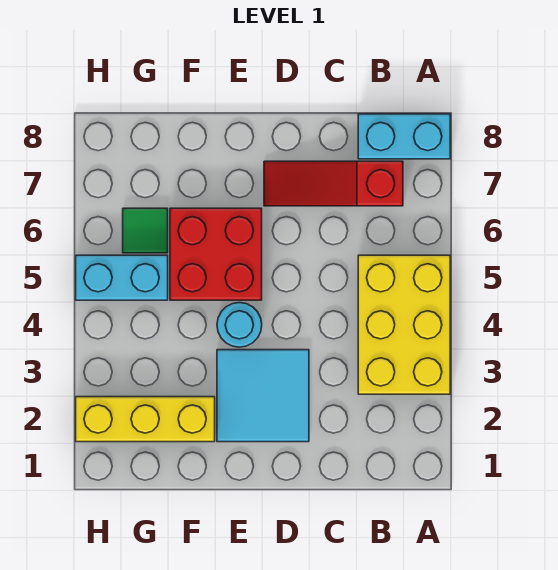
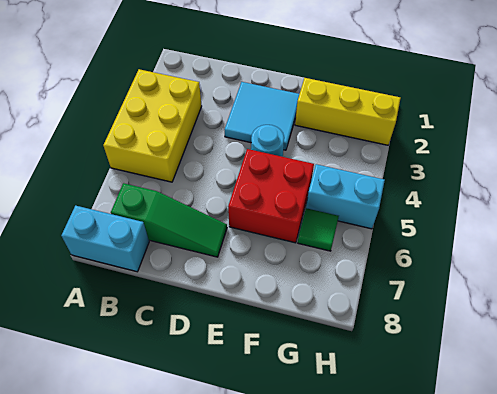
red slope B7:D7 level 1 top B -> green slope B7:D7 level 1 top B

